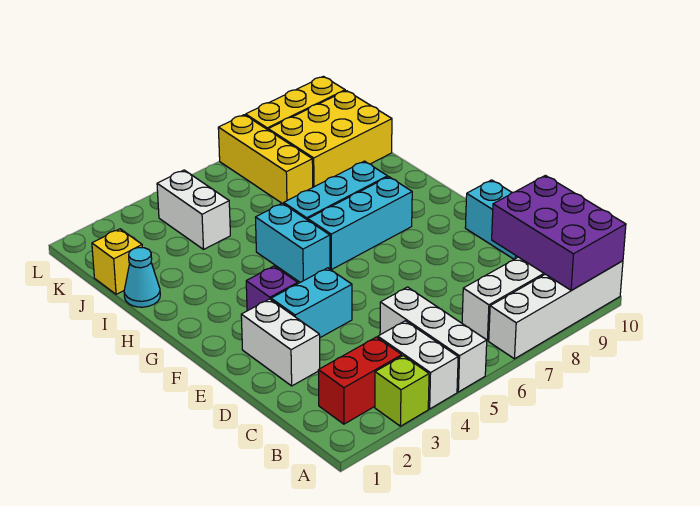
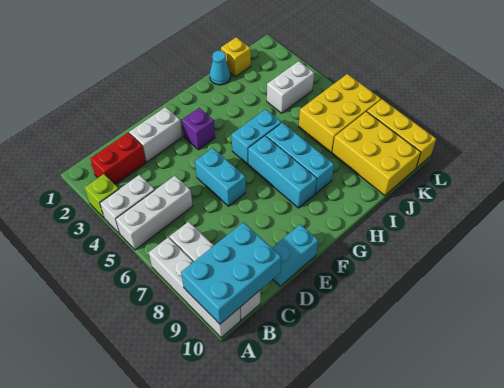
purple brick A9:C10 level 2 -> cyan brick A9:C10 level 2
red brick B2:B3 level 1 -> red brick B2:C2 level 1
cyan brick E3:E4 level 1 -> cyan brick E5:E6 level 1
yellow brick J7:L7 level 1 -> yellow brick J6:L7 level 1

